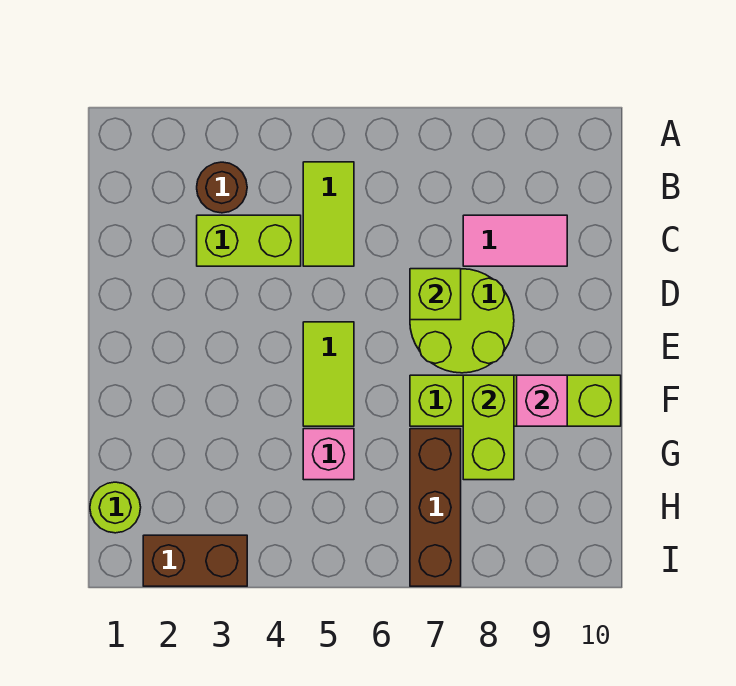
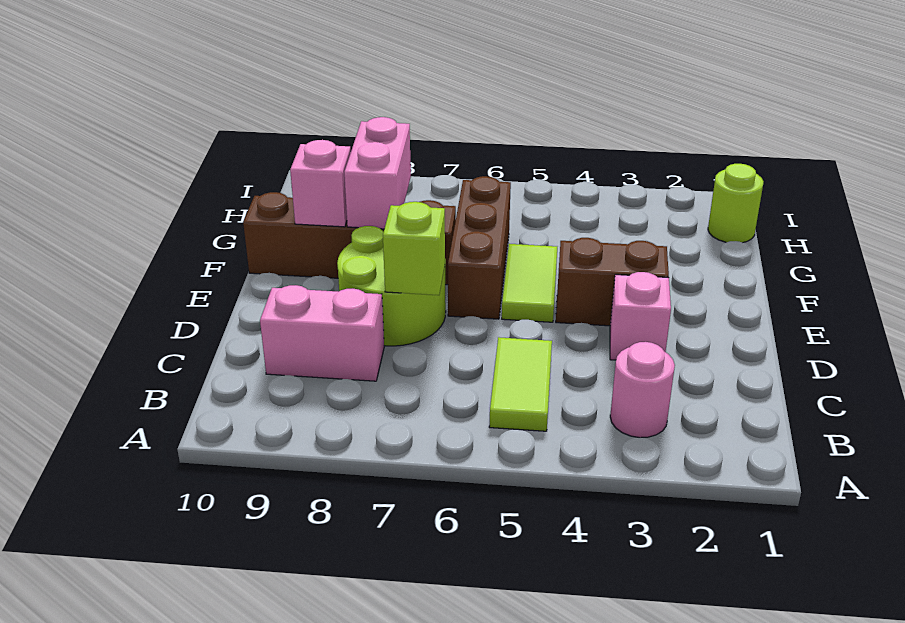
brown round brick B3 level 1 -> pink round brick B3 level 1
lime brick C3:C4 level 1 -> none
pink tile C8:C9 level 1 -> pink brick C8:C9 level 1
lime brick F7:F10 level 1 -> brown brick F7:F10 level 1
lime brick F8:G8 level 2 -> pink brick F8:G8 level 2
pink brick G5 level 1 -> pink brick D3 level 1
brown brick G7:I7 level 1 -> brown brick E6:G6 level 1
brown brick I2:I3 level 1 -> brown brick E3:E4 level 1

